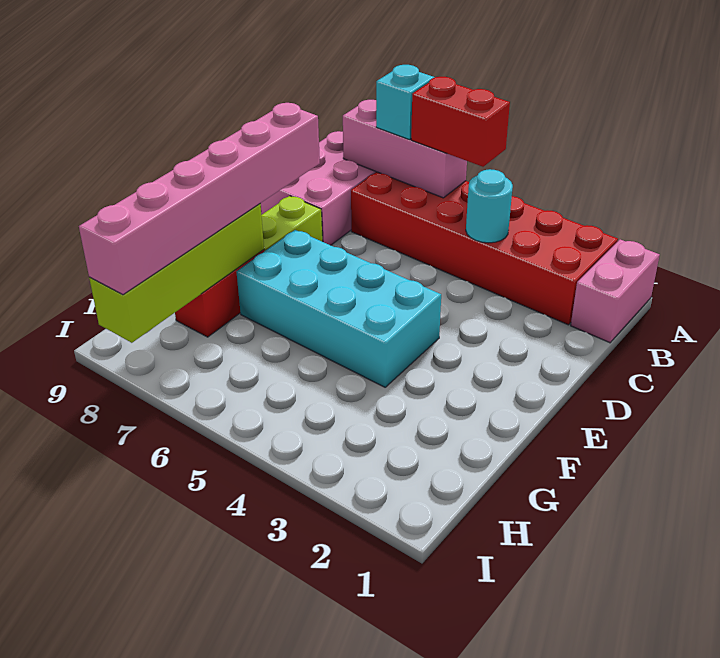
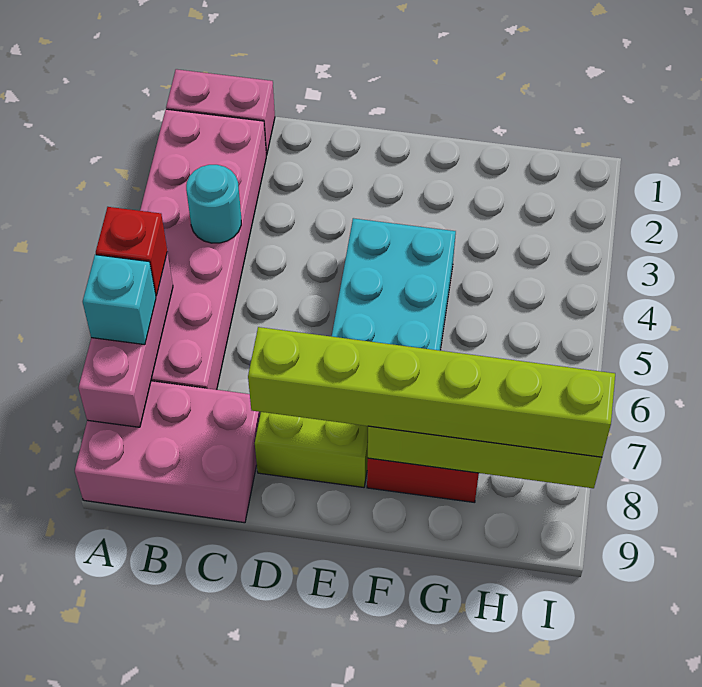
red brick A2:B7 level 1 -> pink brick A2:B7 level 1
red brick A5:A6 level 3 -> red brick A6 level 3
pink brick D8:I8 level 3 -> lime brick D8:I8 level 3

